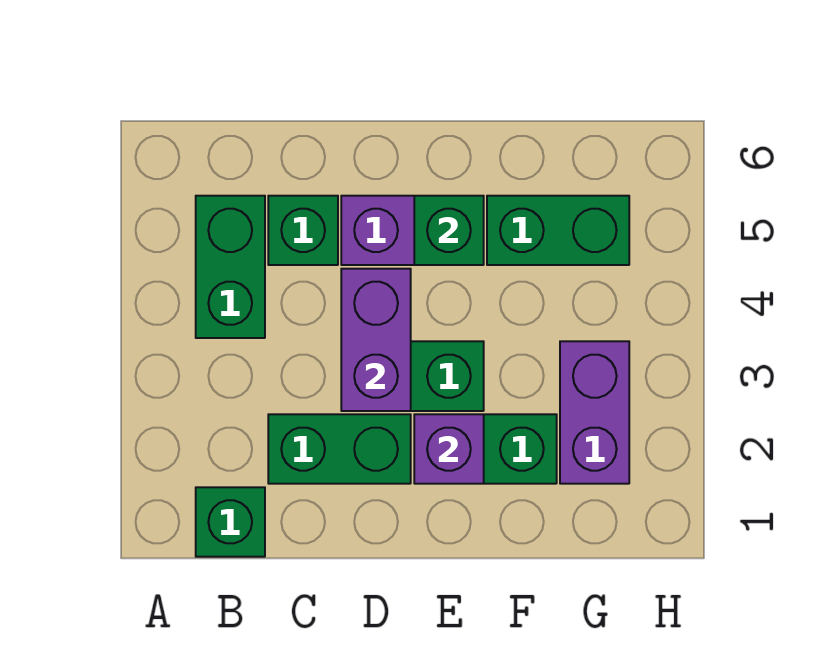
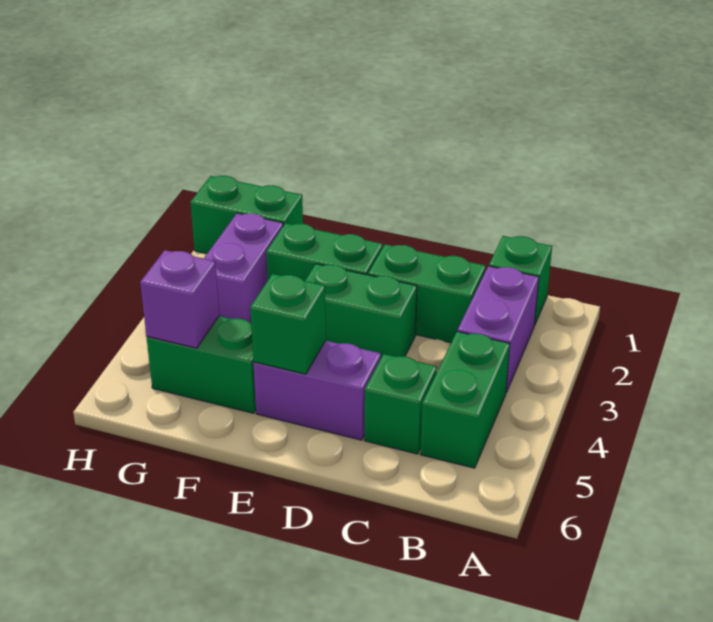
purple brick D3:D4 level 2 -> purple brick B2:B3 level 1
purple brick E2 level 2 -> purple brick G5 level 2
none -> green brick G1:H1 level 1

